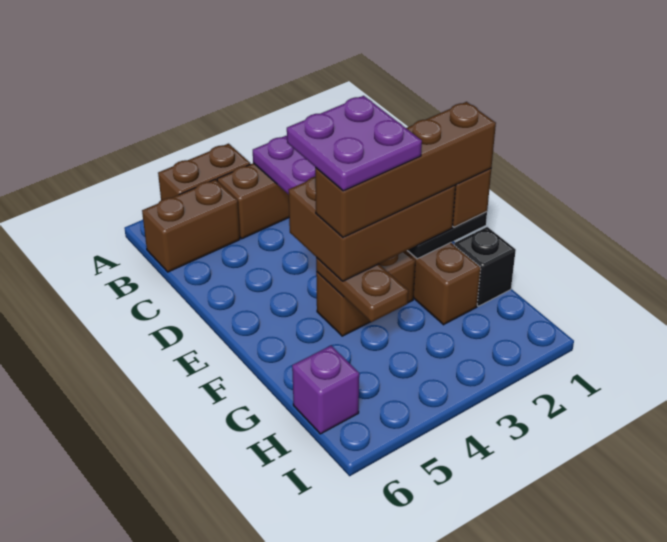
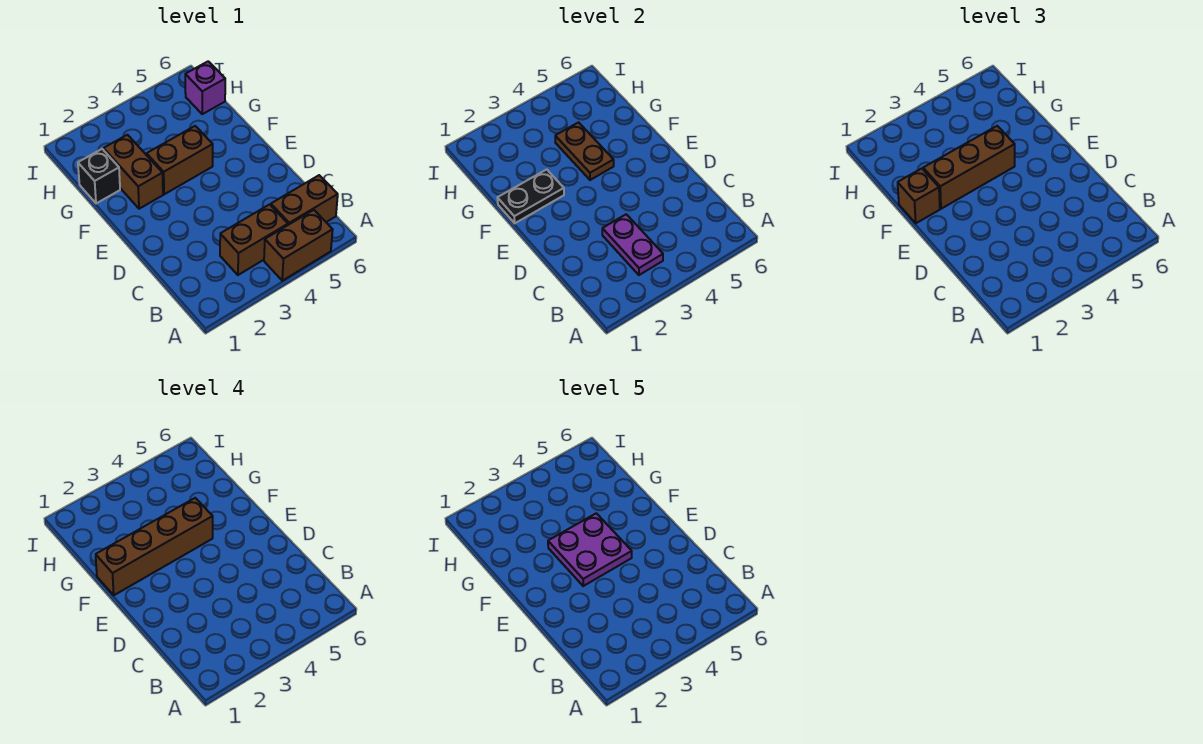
brown brick E2:F4 level 3 -> brown brick F2:F4 level 3

